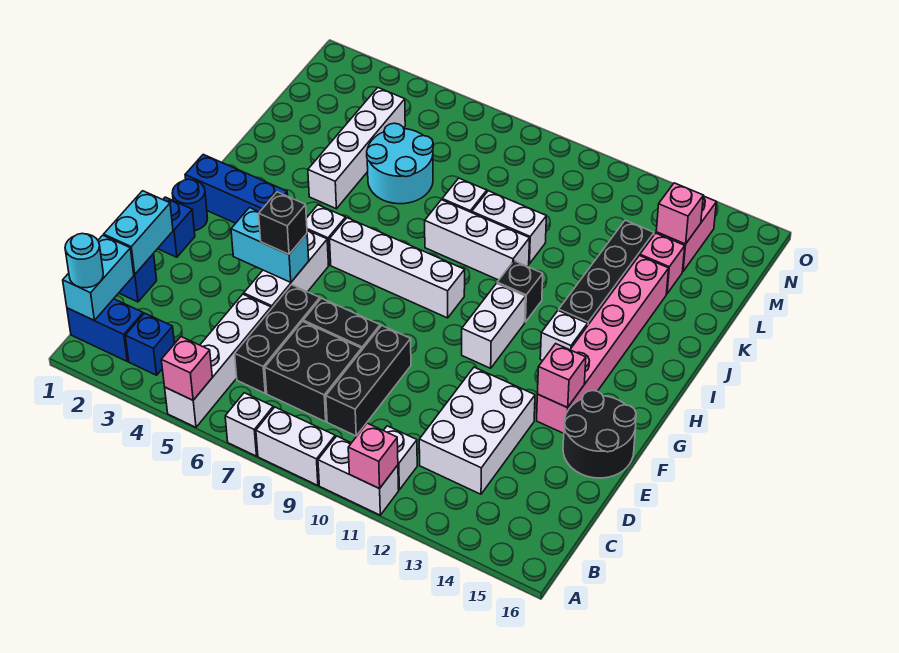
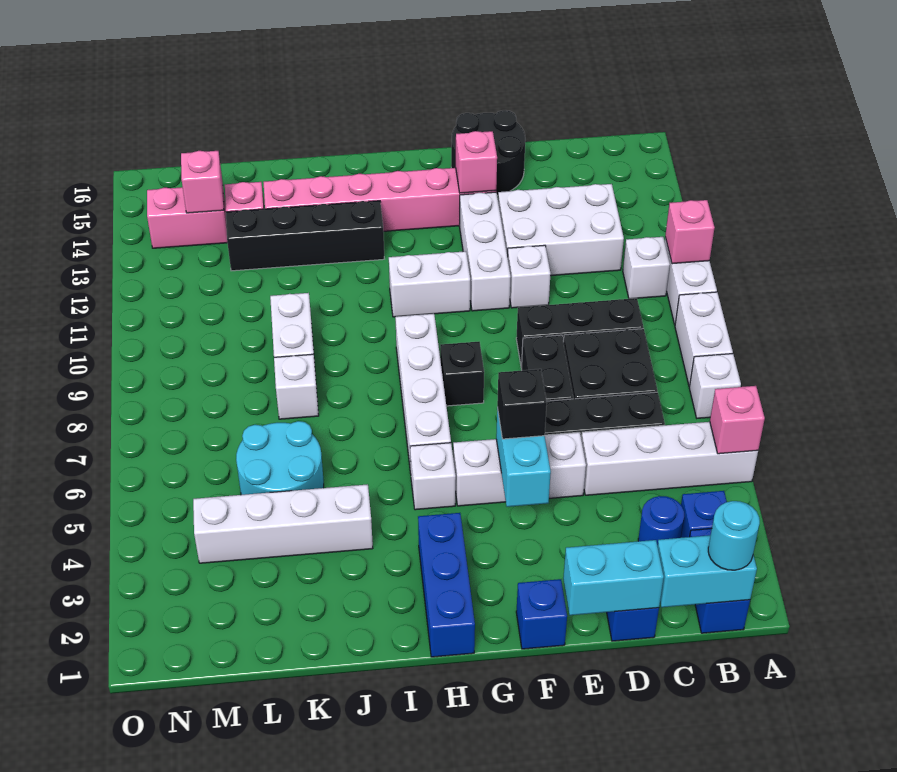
blue round brick G1 level 1 -> blue round brick C3 level 1
white brick H13 level 1 -> white brick E11 level 1
black brick I11 level 1 -> black brick G8 level 1
white brick J8:J10 level 1 -> white brick F11:F13 level 1

